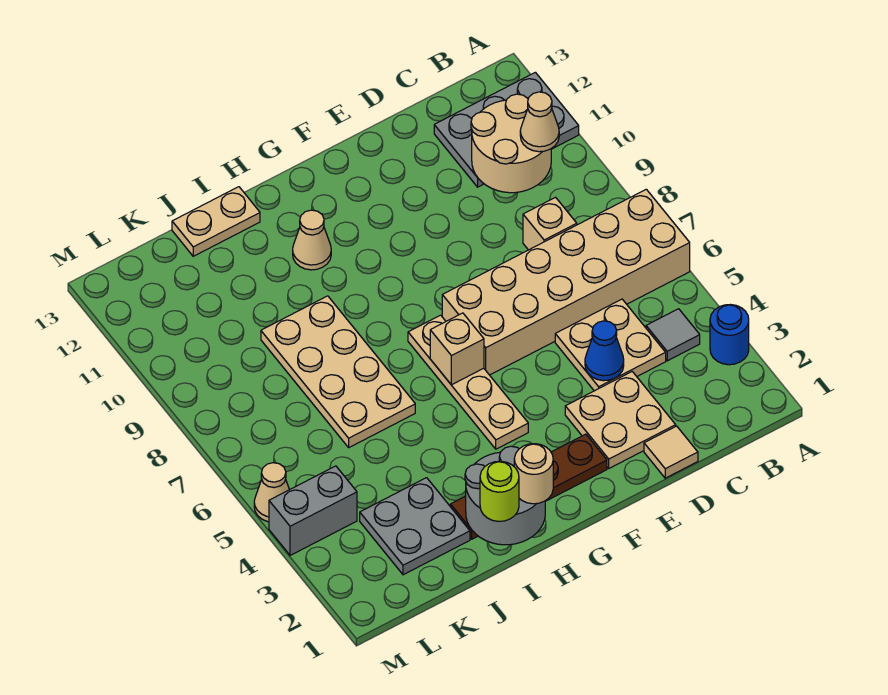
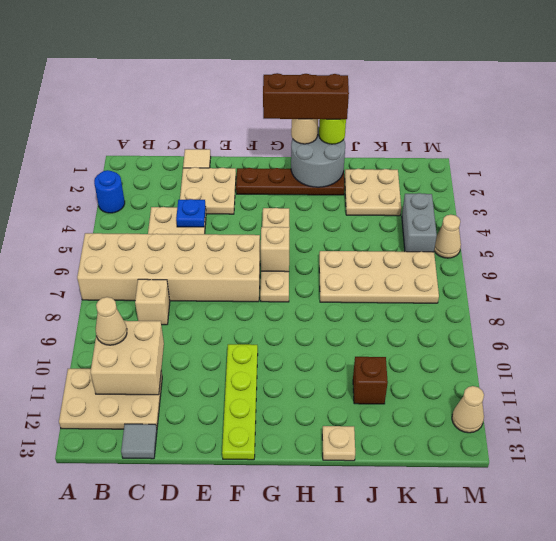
grey plate A11:C12 level 1 -> tan plate A11:C12 level 1
grey tile B4 level 1 -> grey tile C13 level 1
tan round brick B10:C11 level 2 -> tan brick B10:C11 level 2
blue cone D4 level 2 -> blue plate D4 level 2
none -> lime plate F10:F13 level 1
none -> brown brick G1:I1 level 4
tan cone H11 level 1 -> tan cone M12 level 1
tan plate I6:J9 level 1 -> tan plate I6:L7 level 1
tan plate I13:J13 level 1 -> tan plate I13 level 1
grey plate J2:K3 level 1 -> tan plate J2:K3 level 1
none -> brown brick J11 level 1
grey brick L4:M4 level 1 -> grey brick L4:L5 level 1

